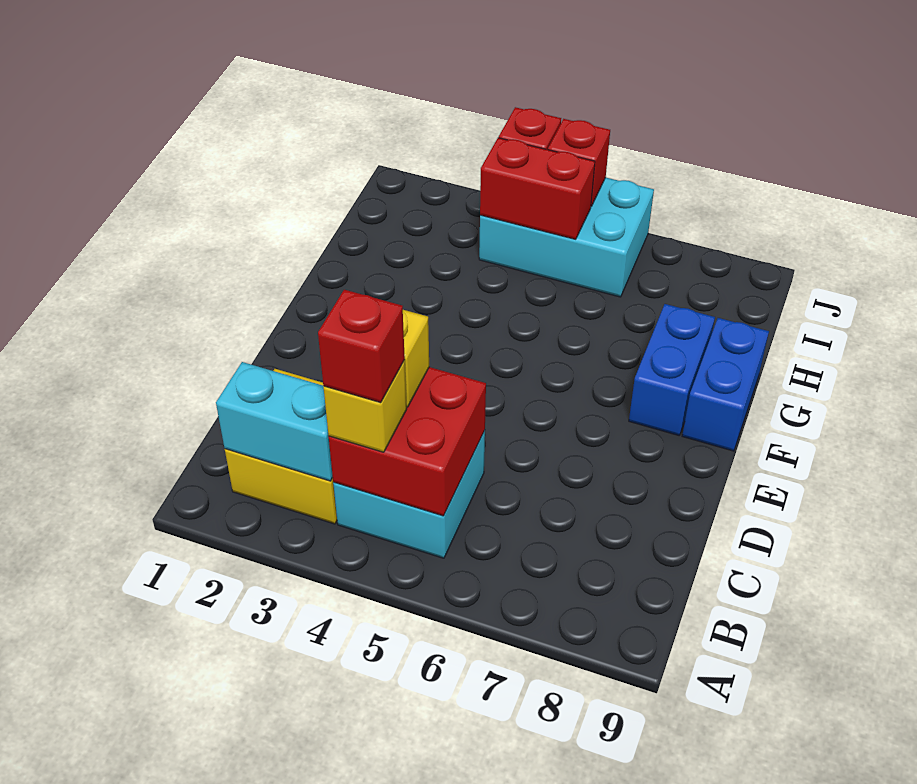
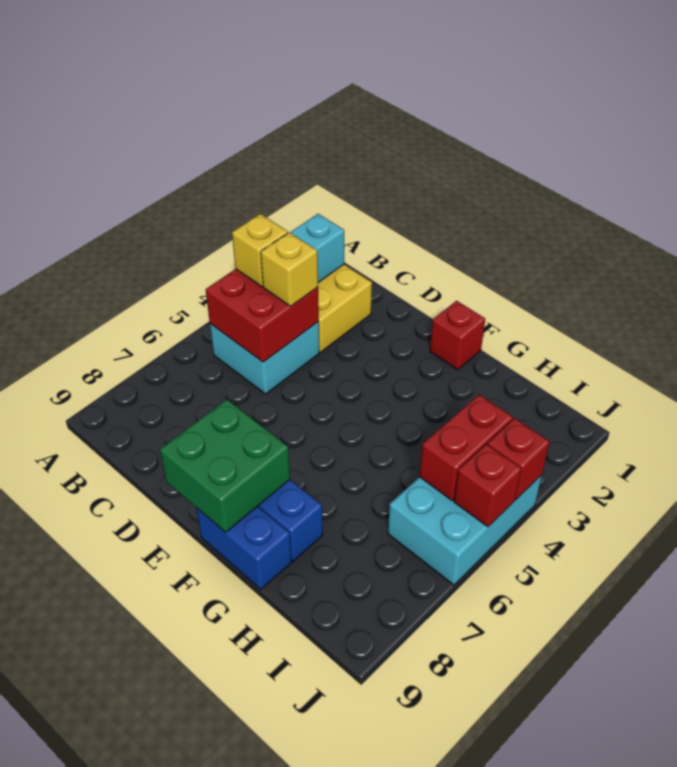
red brick B4 level 4 -> red brick F1 level 1
none -> green brick E8:F9 level 2

